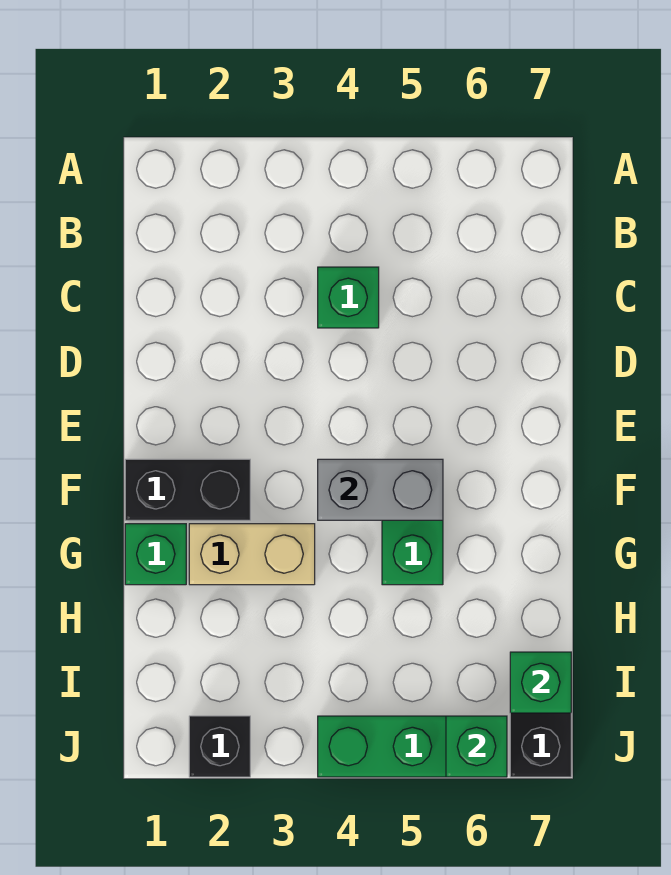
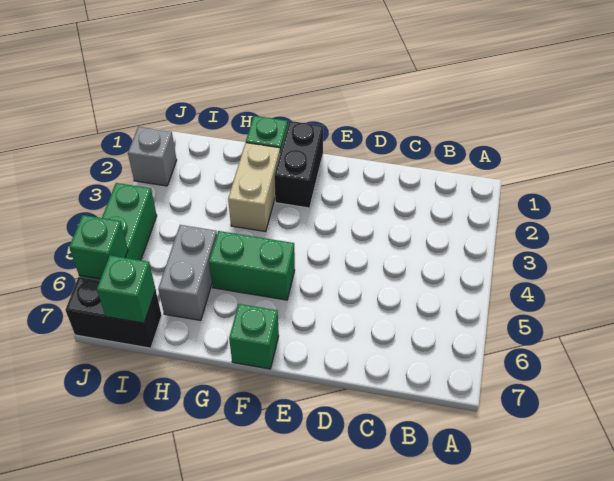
green brick C4 level 1 -> green brick F7 level 1
grey brick F4:F5 level 2 -> grey brick H5:H6 level 1
black brick J2 level 1 -> grey brick J2 level 1

